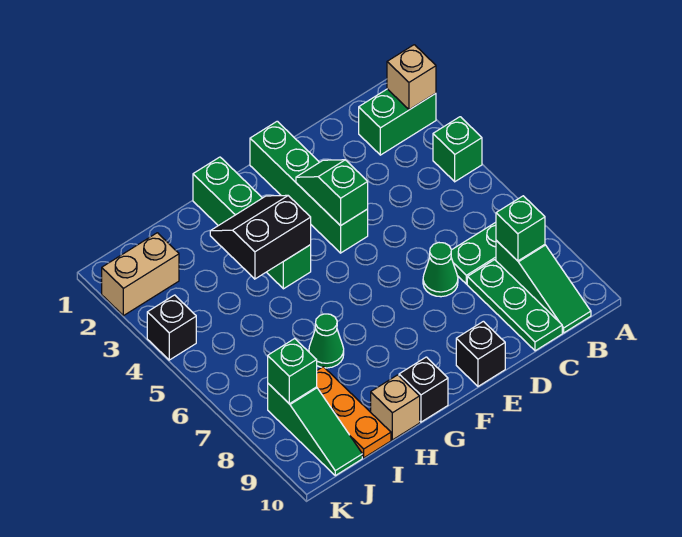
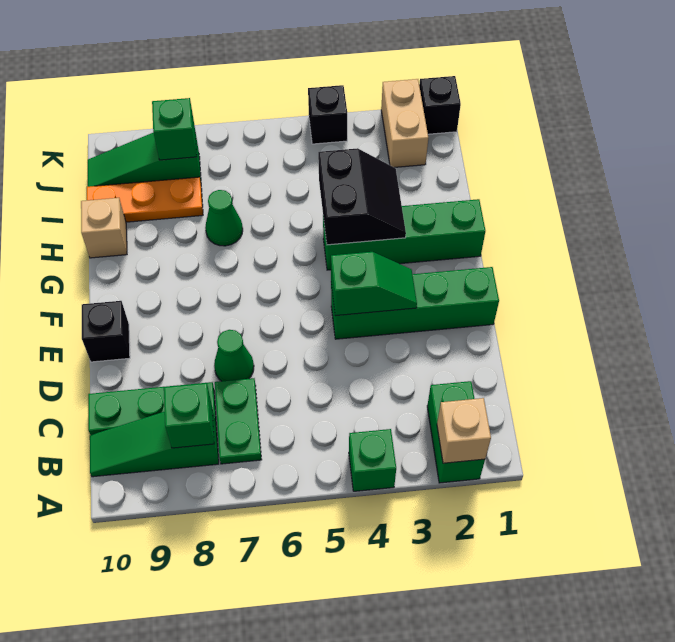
black brick G10 level 1 -> black brick K1 level 1

